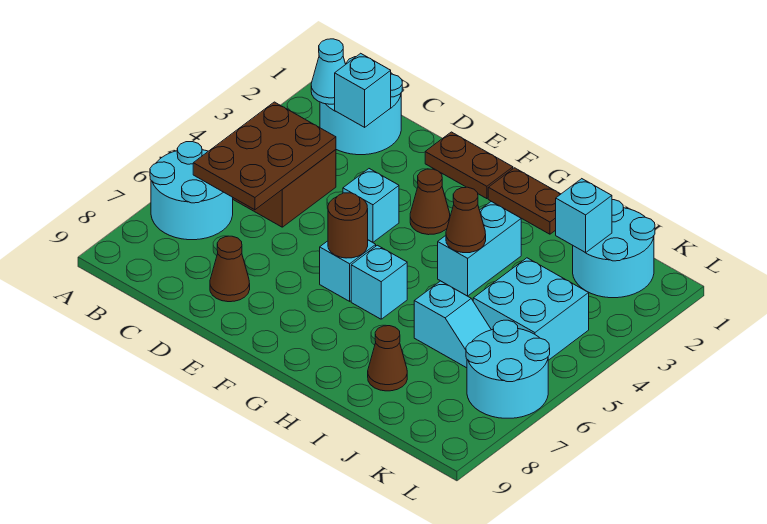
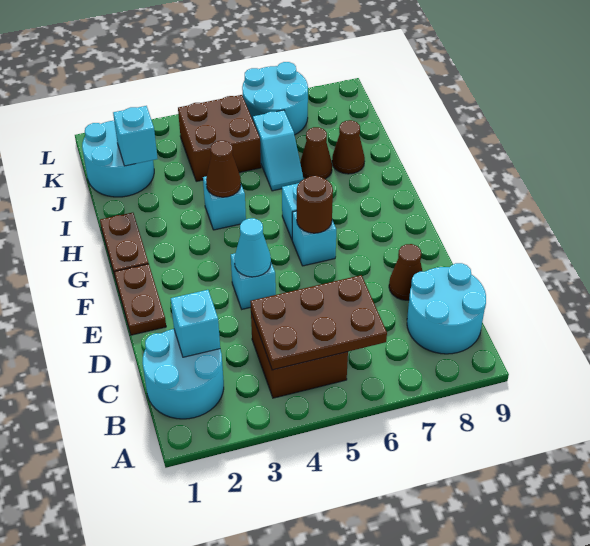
cyan round brick A6:B7 level 1 -> cyan round brick B8:C9 level 1
cyan cone B2 level 2 -> cyan cone E4 level 2
brown cone F3 level 1 -> brown cone I7 level 1
cyan brick H3:H4 level 1 -> cyan brick H4 level 1
cyan slope I6:J6 level 1 top I -> cyan slope I6:J6 level 1 top J
cyan brick J4:K5 level 1 -> brown brick J4:K5 level 1

